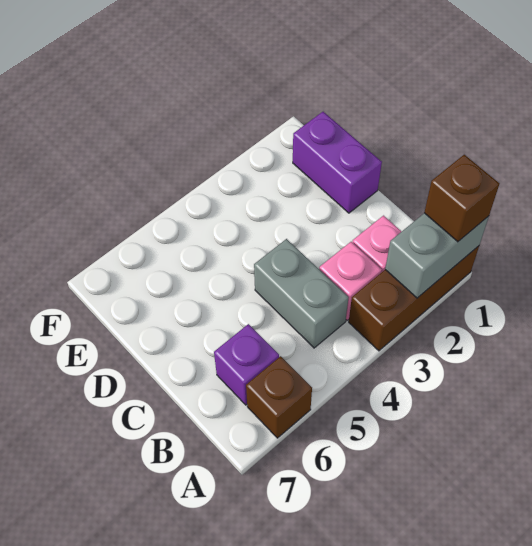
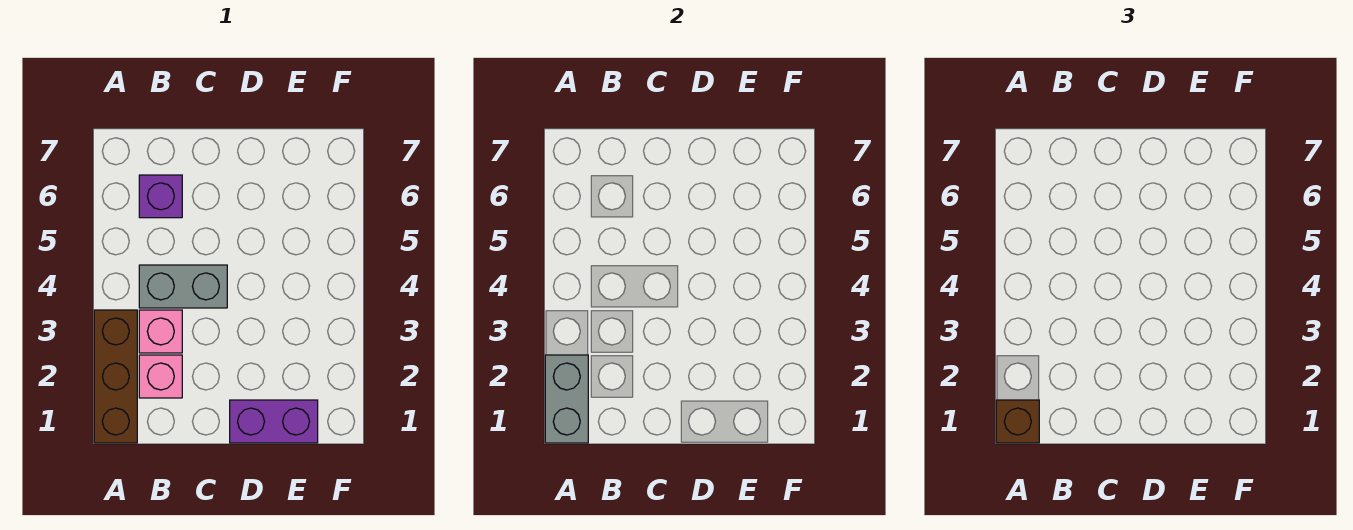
brown brick A6 level 1 -> none

